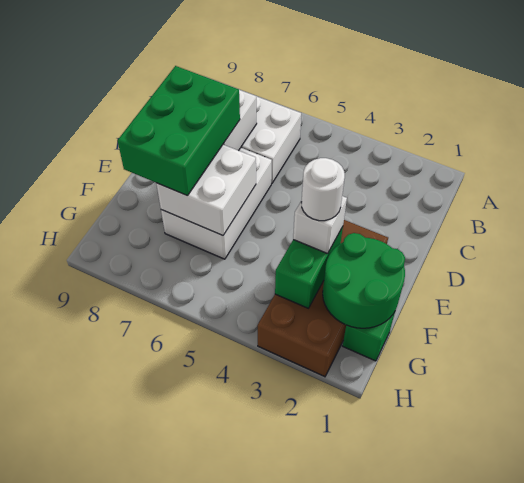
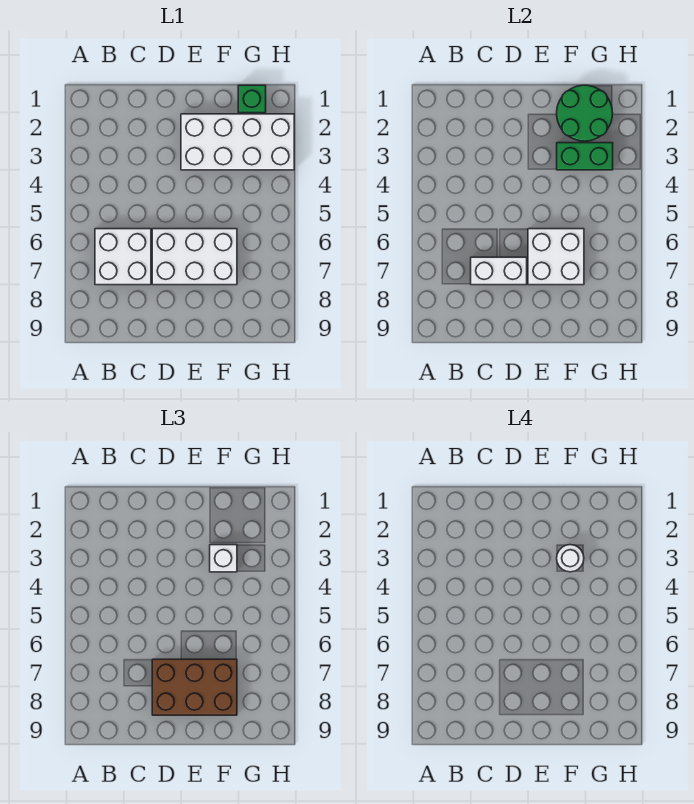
green brick D7:F8 level 3 -> brown brick D7:F8 level 3
brown brick E2:H3 level 1 -> white brick E2:H3 level 1

